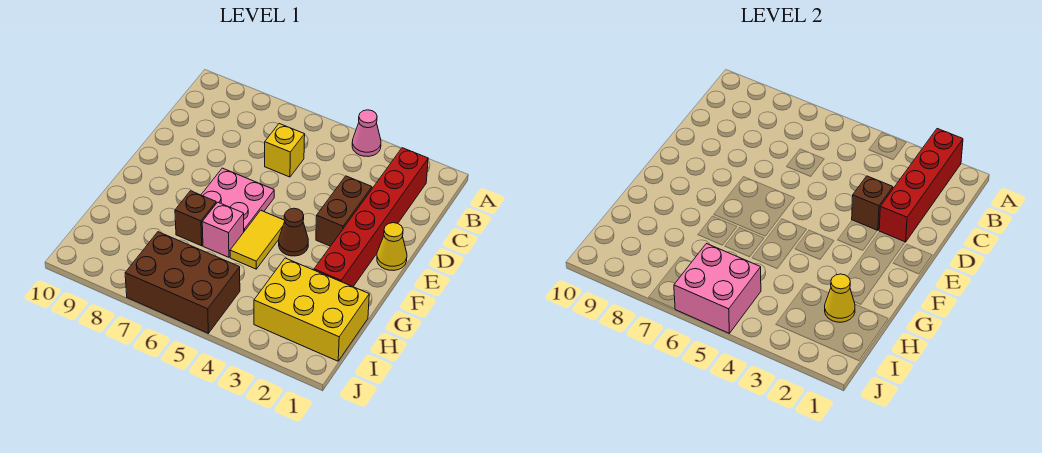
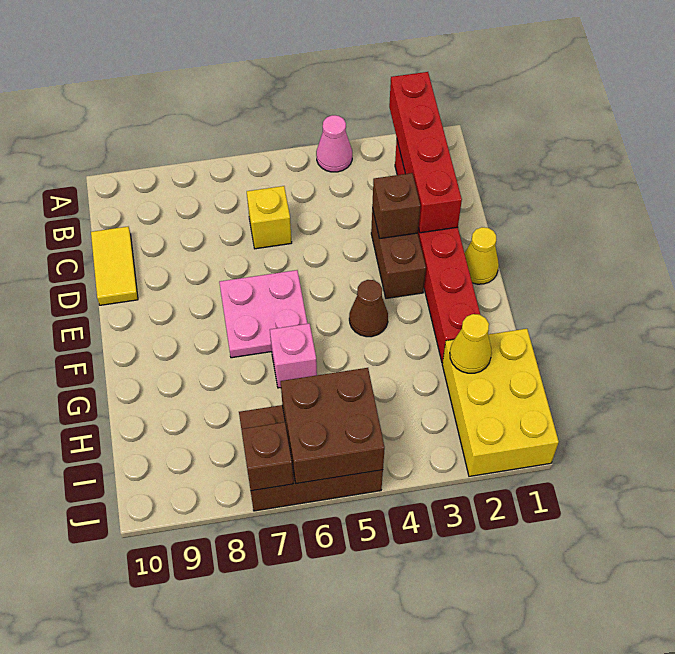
yellow tile F5:G5 level 1 -> yellow tile C10:D10 level 1
brown brick G7 level 1 -> brown brick J7 level 2
yellow brick H1:I3 level 1 -> yellow brick H1:J2 level 1
pink brick I5:J6 level 2 -> brown brick I5:J6 level 2

